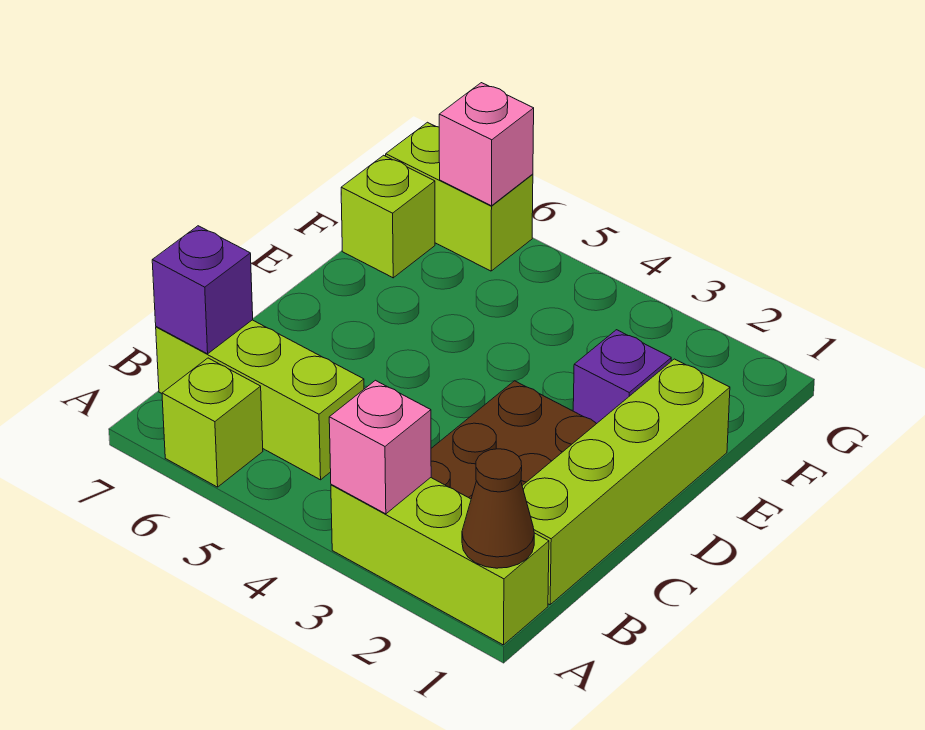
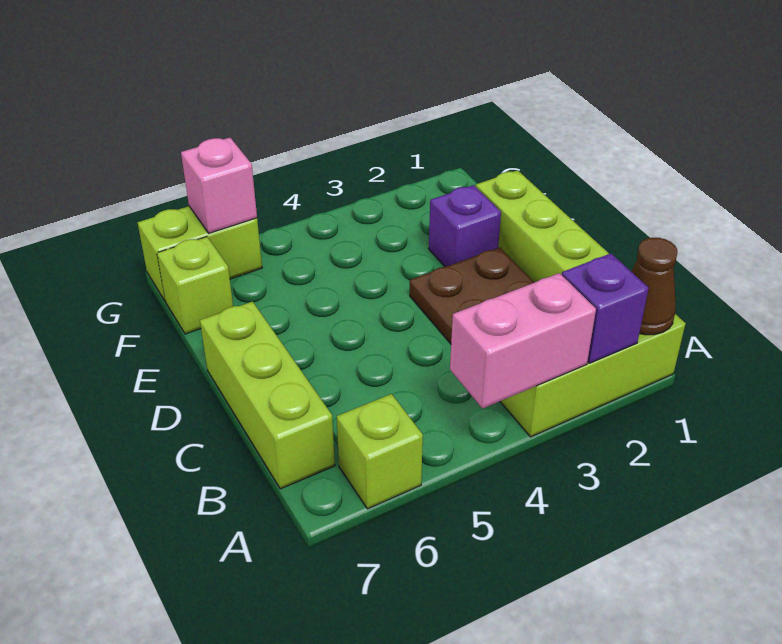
pink brick A3 level 2 -> pink brick A3:A4 level 2
lime brick B5:B7 level 1 -> lime brick B7:D7 level 1
purple brick B7 level 2 -> purple brick A2 level 2

